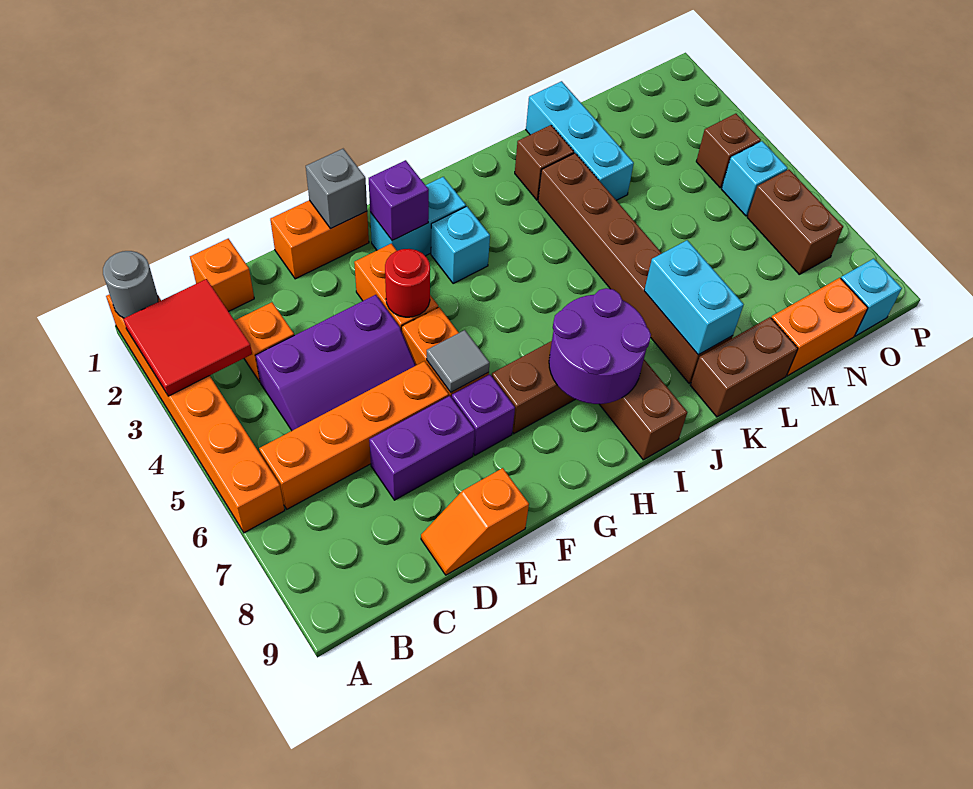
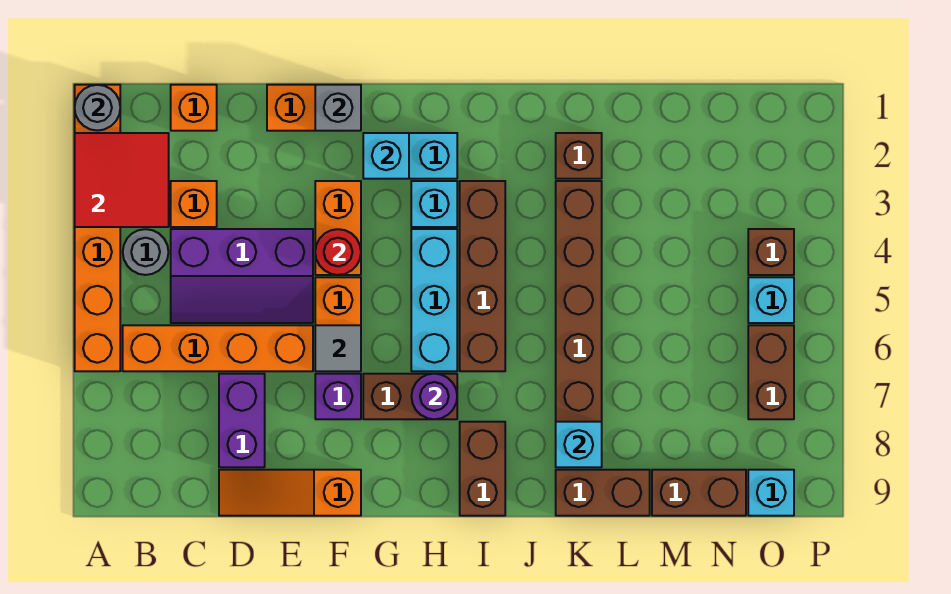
none -> grey round brick B4 level 1
purple brick D7:E7 level 1 -> purple brick D7:D8 level 1
orange slope D9:E9 level 1 top E -> orange slope D9:F9 level 1 top F
purple brick G2 level 2 -> cyan brick G2 level 2
purple round brick H7:I8 level 2 -> purple round brick H7 level 2
none -> brown brick I3:I6 level 1
cyan brick K7:K8 level 2 -> cyan brick K8 level 2
cyan brick L1:L3 level 1 -> cyan brick H4:H6 level 1
orange brick M9:N9 level 1 -> brown brick M9:N9 level 1

